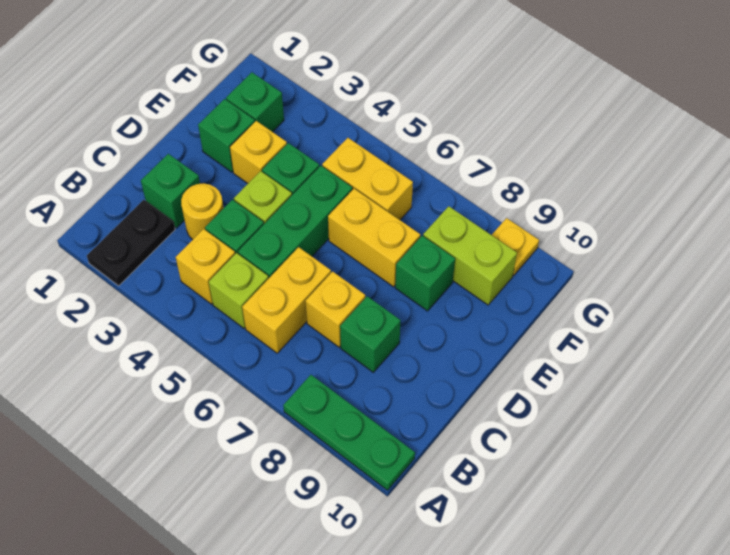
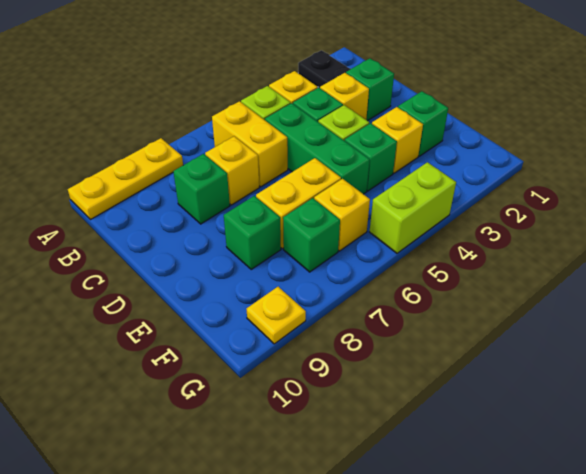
green plate A8:A10 level 1 -> yellow plate A8:A10 level 1
yellow round brick C3 level 1 -> yellow brick C3 level 1
green brick F2 level 1 -> green brick F7 level 1
yellow brick F5:F6 level 1 -> yellow brick F6 level 1
lime brick F8:F9 level 1 -> lime brick G4:G5 level 1

